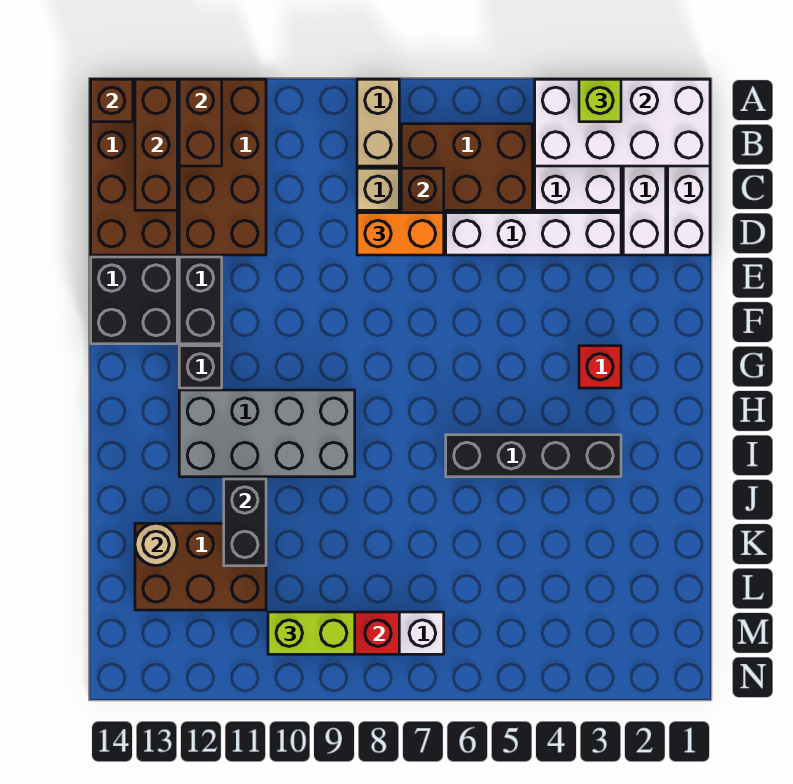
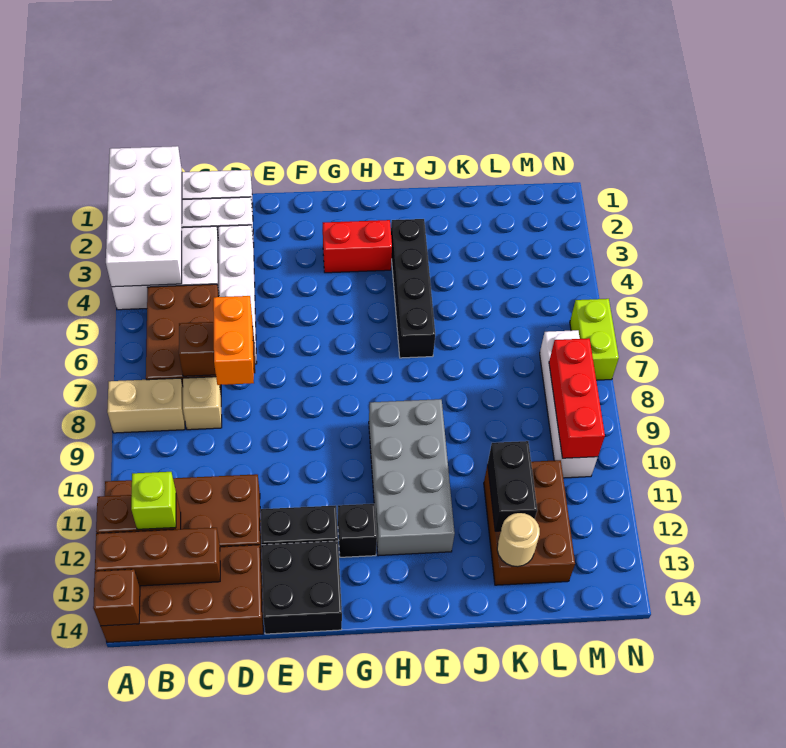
lime brick A3 level 3 -> lime brick B12 level 3
red brick G3 level 1 -> red brick G3:H3 level 1
black brick J11:K11 level 2 -> black brick K11:K12 level 2
lime brick M9:M10 level 3 -> lime brick N6:N7 level 1

